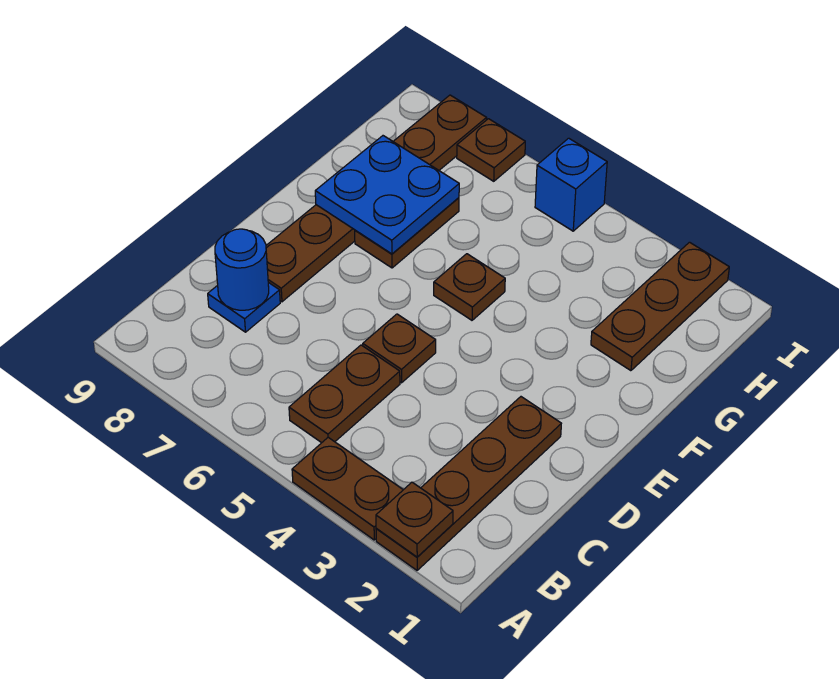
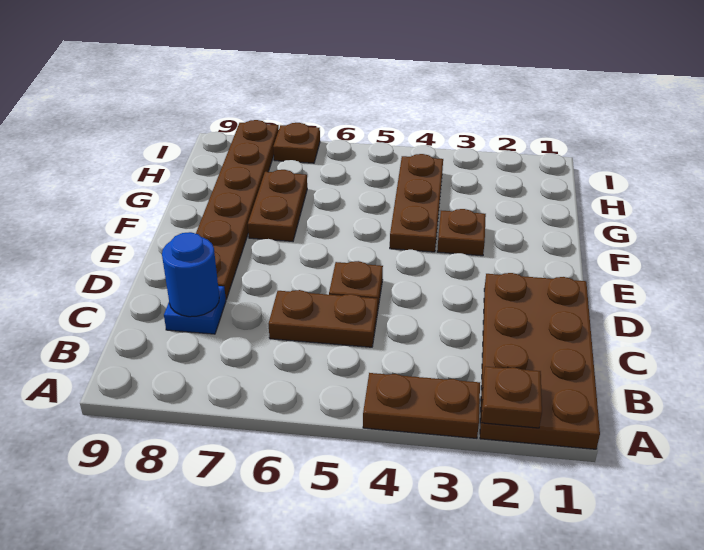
brown plate A2:D2 level 1 -> brown plate A1:D2 level 1
brown plate B5:C5 level 1 -> brown plate C5:C6 level 1
brown plate F5 level 1 -> brown plate F3 level 1
blue plate F7:G8 level 2 -> none
brown plate G2:I2 level 1 -> brown plate F4:H4 level 1
blue brick I5 level 1 -> none

